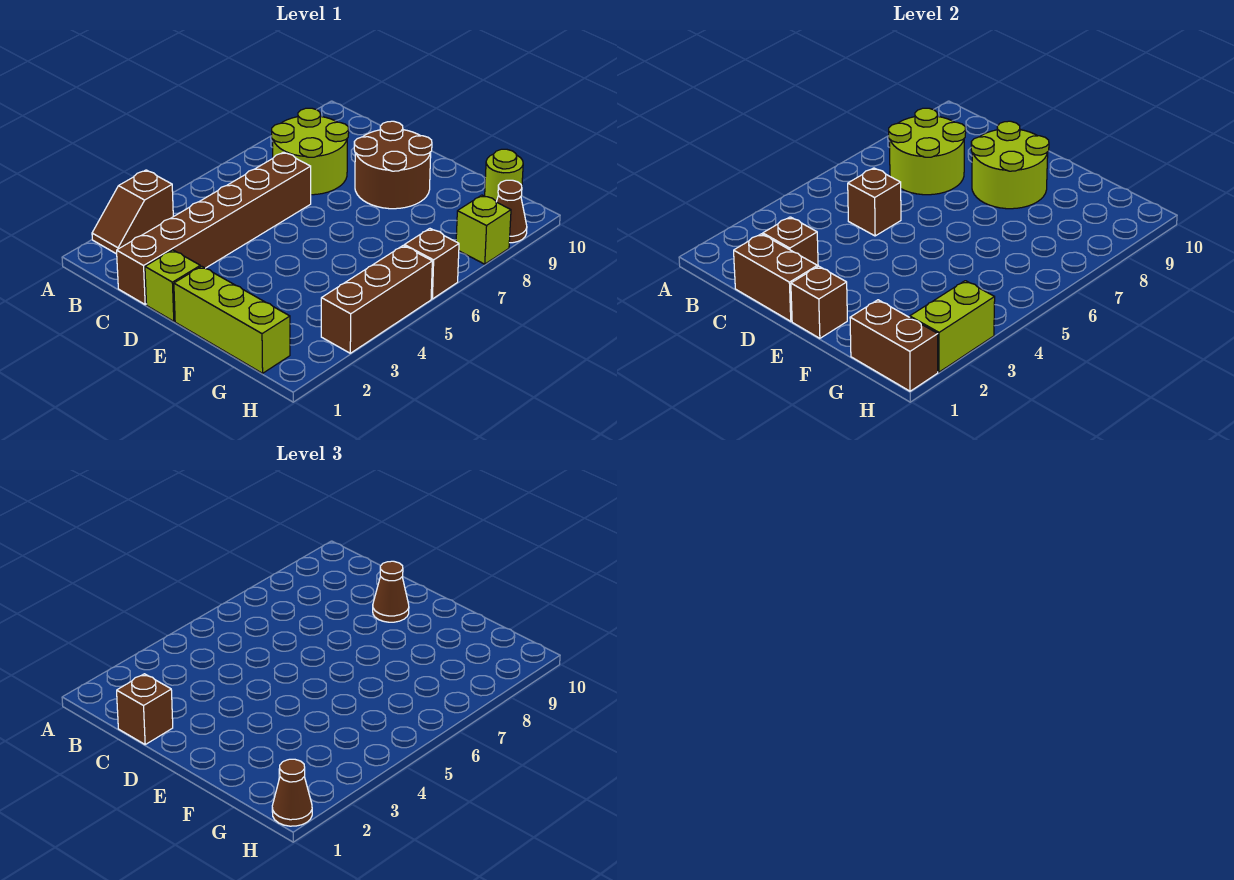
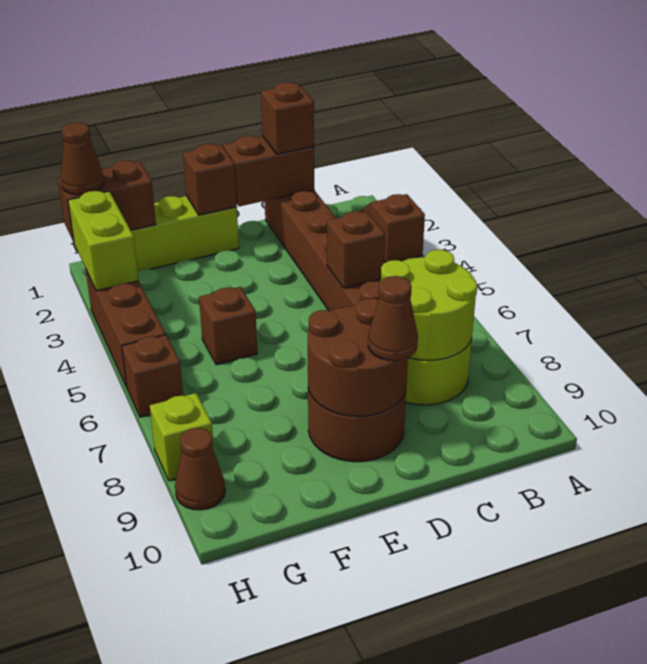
brown brick C2 level 2 -> brown brick F5 level 1
lime brick D1 level 1 -> none
lime round brick D8:E9 level 2 -> brown round brick D8:E9 level 2
lime round brick G10 level 1 -> none

